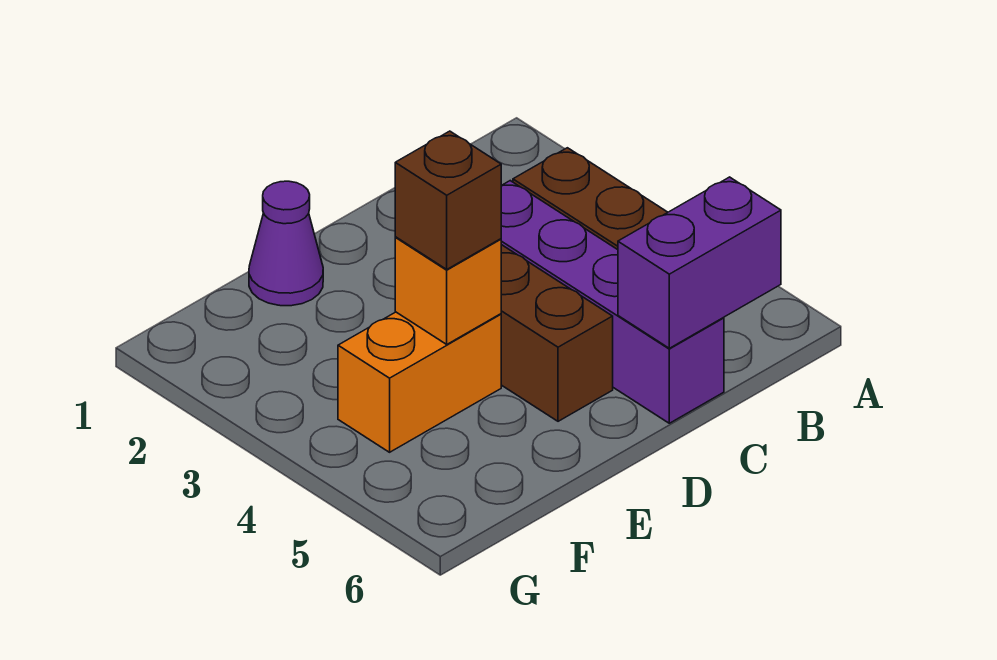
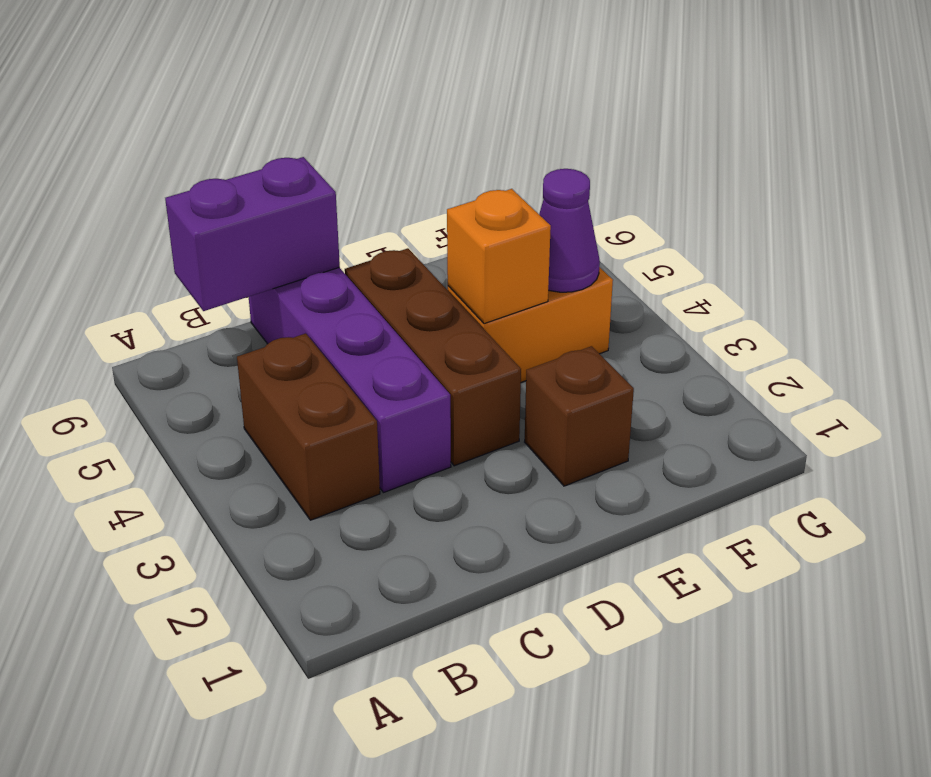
purple cone E1 level 1 -> purple cone F4 level 2
brown brick E4 level 3 -> brown brick E2 level 1

